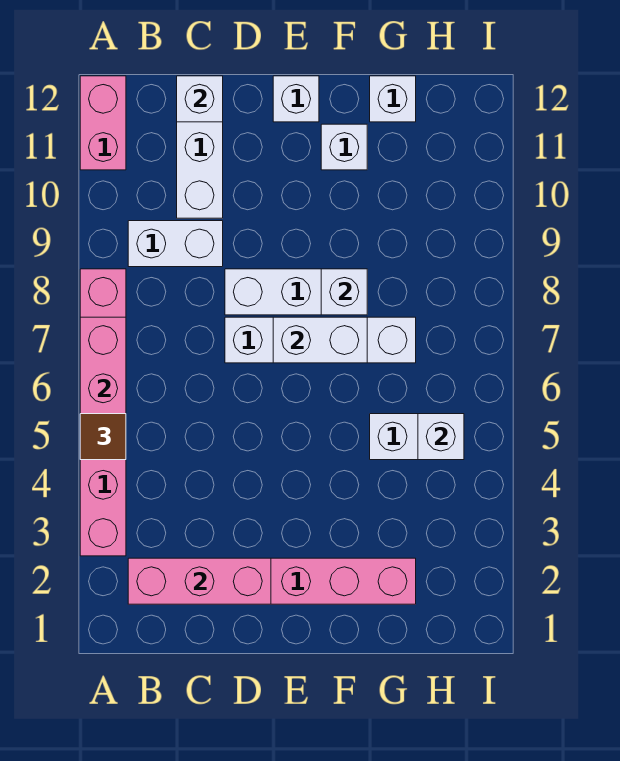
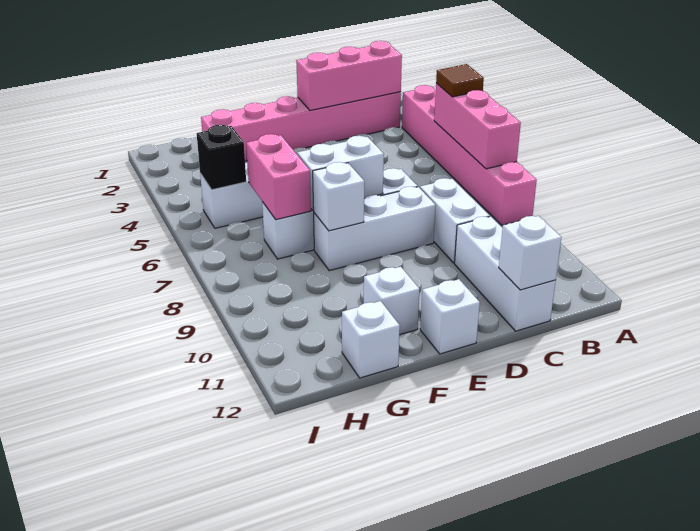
pink brick A11:A12 level 1 -> pink brick G6:G7 level 2
white brick B9:C9 level 1 -> white brick C8:C9 level 1
white brick H5 level 2 -> black brick H5 level 2

